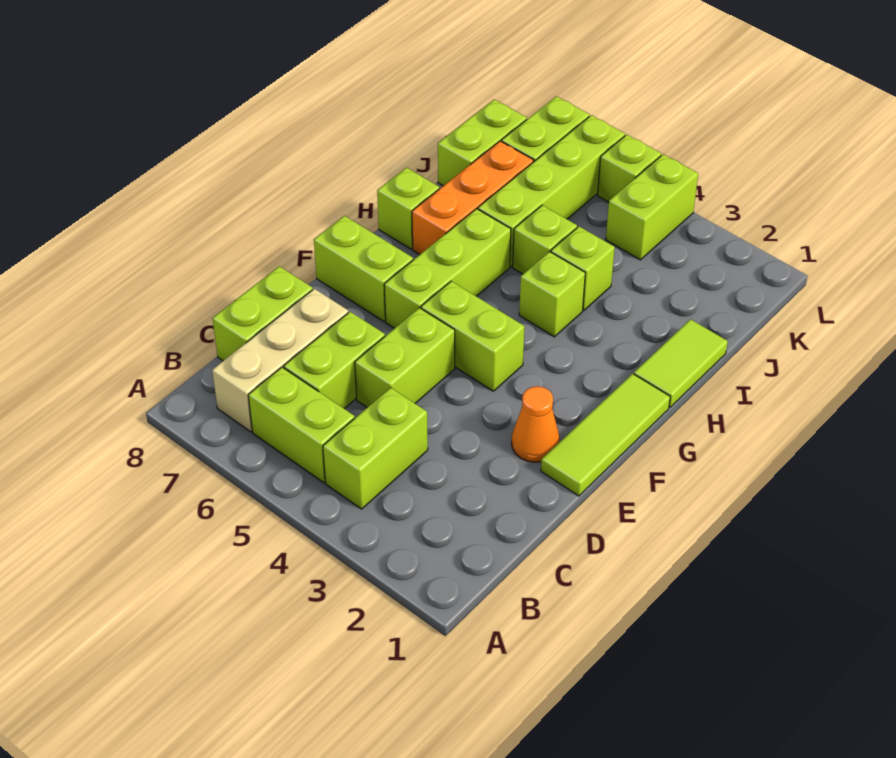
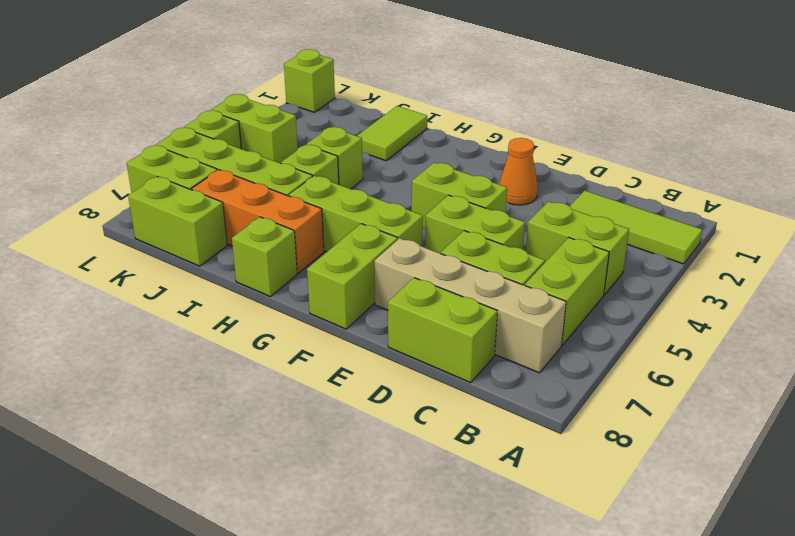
tan brick B7:D7 level 1 -> tan brick B7:E7 level 1
lime tile E1:G1 level 1 -> lime tile A2:C2 level 1
lime brick F4:F5 level 1 -> lime brick E4:F4 level 1
lime tile H1:I1 level 1 -> lime tile I1:I2 level 1
lime brick H4 level 1 -> lime brick L1 level 1

